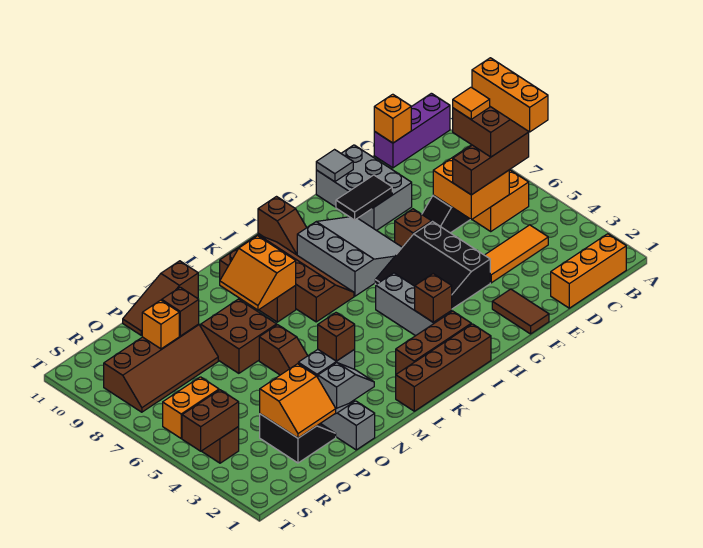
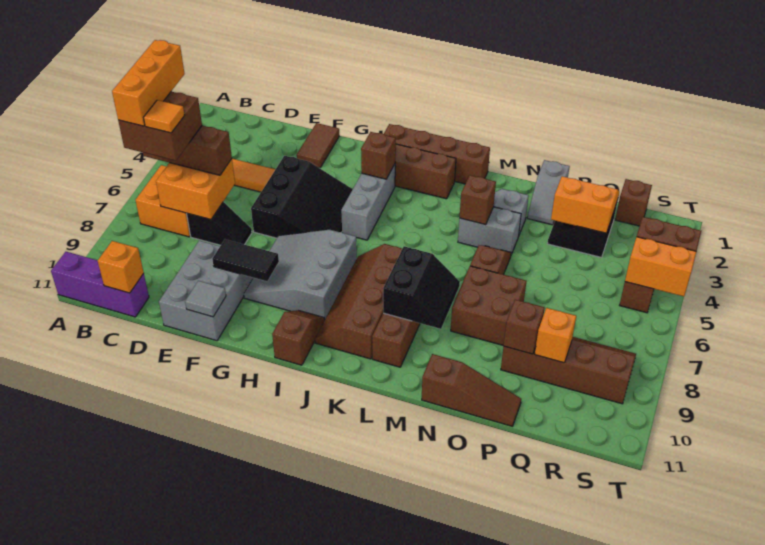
orange brick B1:D1 level 1 -> none
brown brick F7 level 1 -> brown brick R1 level 1
orange slope L8:M9 level 2 top L -> black slope L8:M9 level 2 top L

